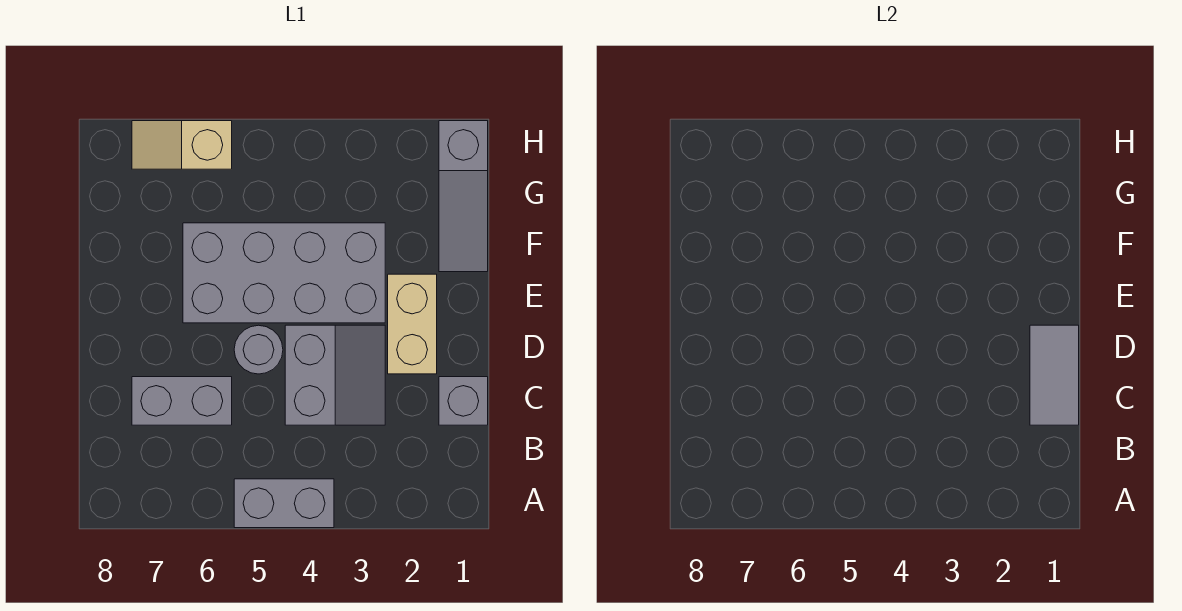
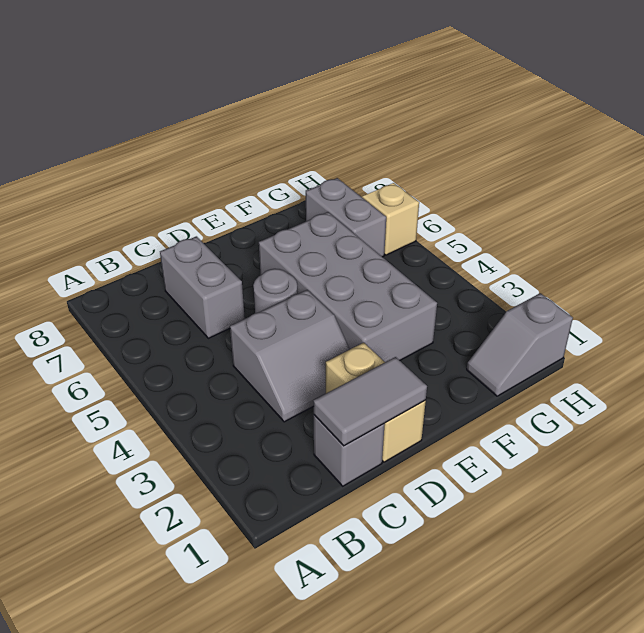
grey brick A4:A5 level 1 -> grey brick G6:G7 level 1
tan brick D2:E2 level 1 -> tan brick D1:D2 level 1
grey slope F1:H1 level 1 top H -> grey slope G1:H1 level 1 top H

